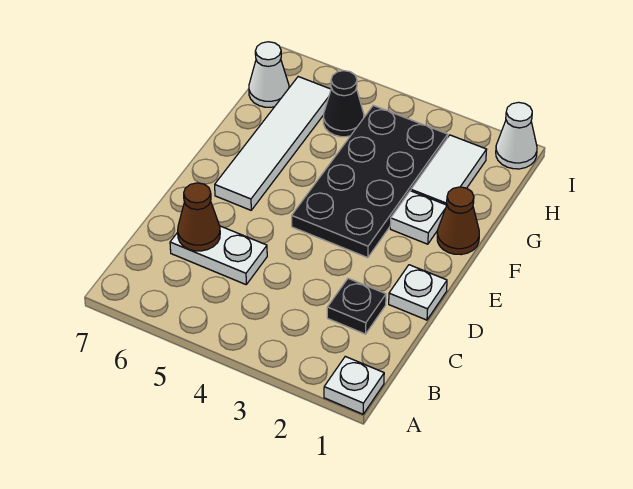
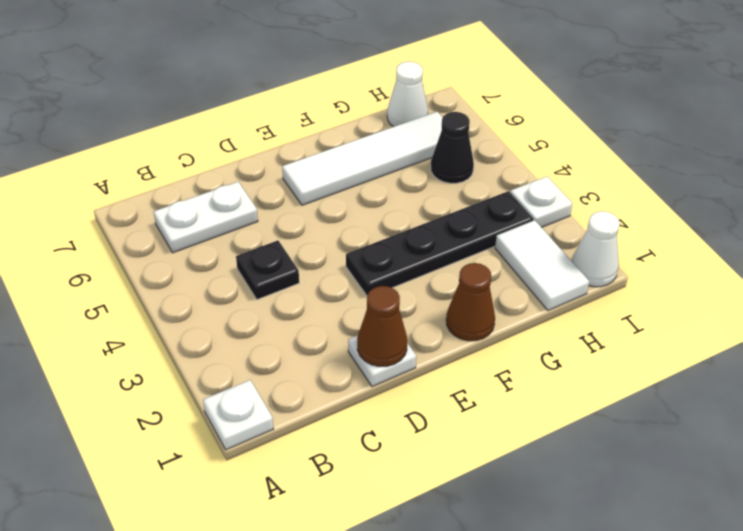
black plate C2 level 1 -> black plate C4 level 1
white plate C5:C6 level 1 -> white plate B6:C6 level 1
brown cone C6 level 2 -> brown cone D1 level 2
black plate E3:H4 level 1 -> black plate E3:H3 level 1
white plate F2 level 1 -> white plate I3 level 1
white tile G2:H2 level 1 -> white tile H1:H2 level 1

